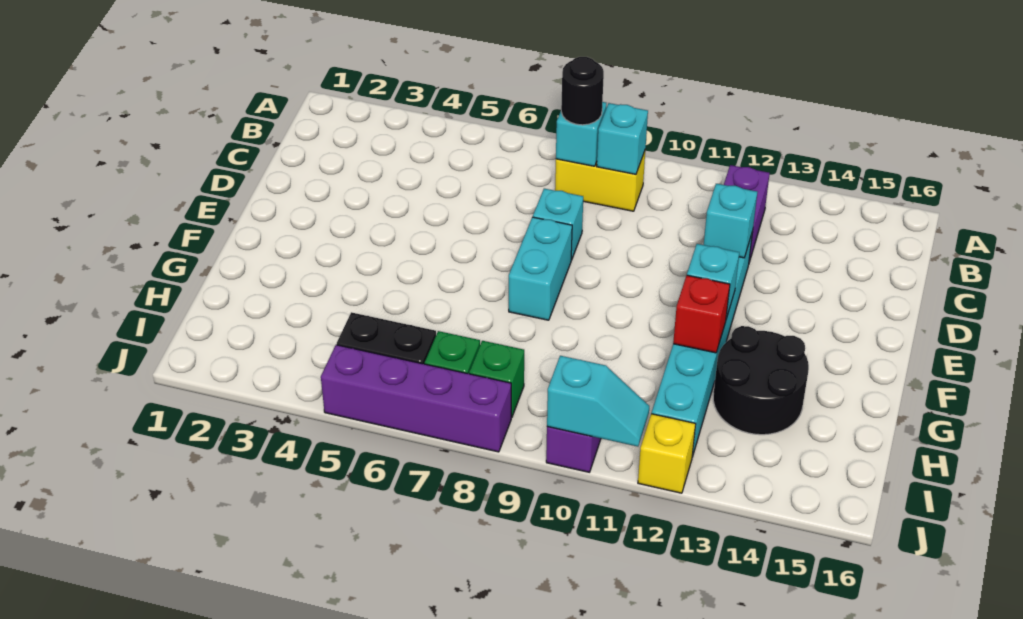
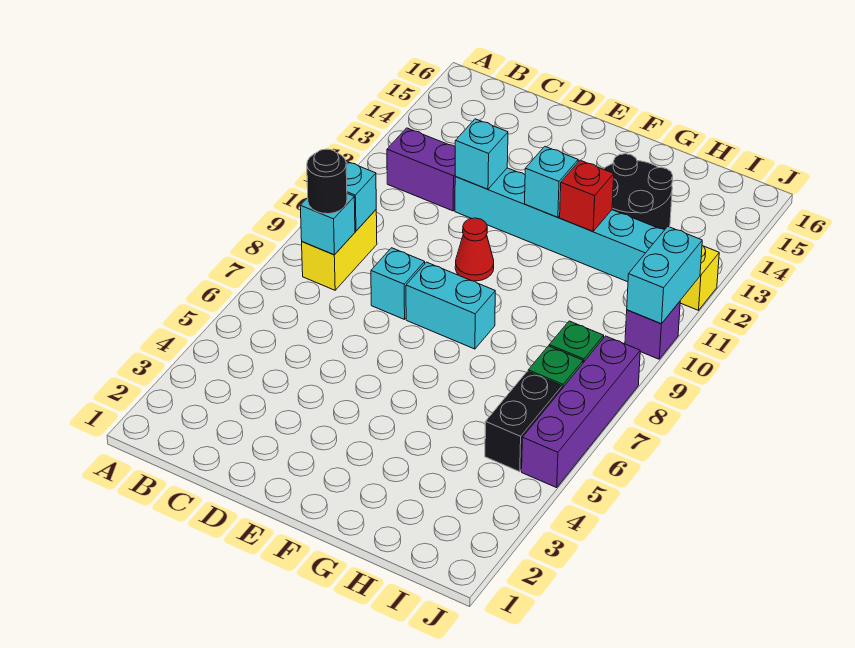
none -> red cone E10 level 1
cyan slope J10:J11 level 2 top 10 -> cyan brick J10:J11 level 2

